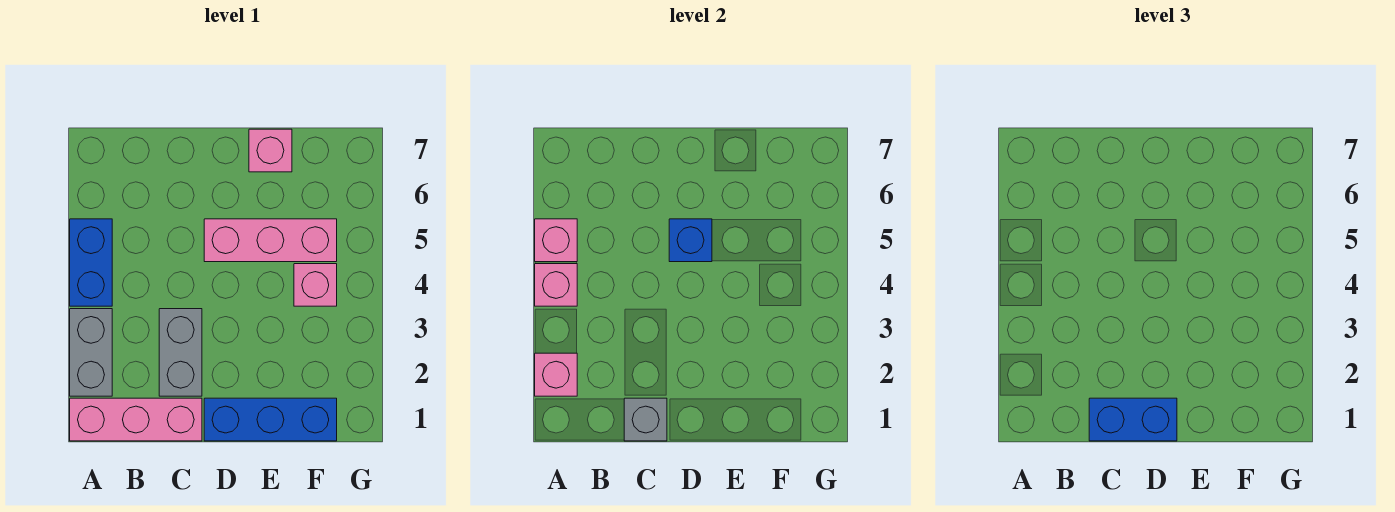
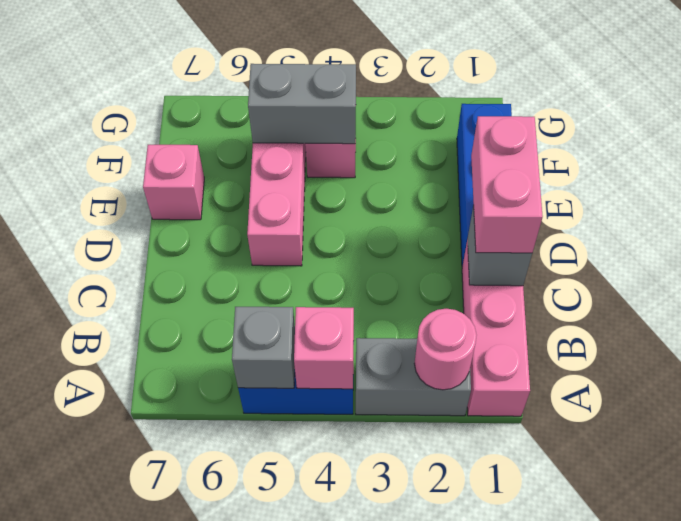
pink brick A2 level 2 -> pink round brick A2 level 2
pink brick A5 level 2 -> grey brick A5 level 2
blue brick C1:D1 level 3 -> pink brick C1:D1 level 3
grey brick C2:C3 level 1 -> grey brick F4:F5 level 2
blue brick D5 level 2 -> none

